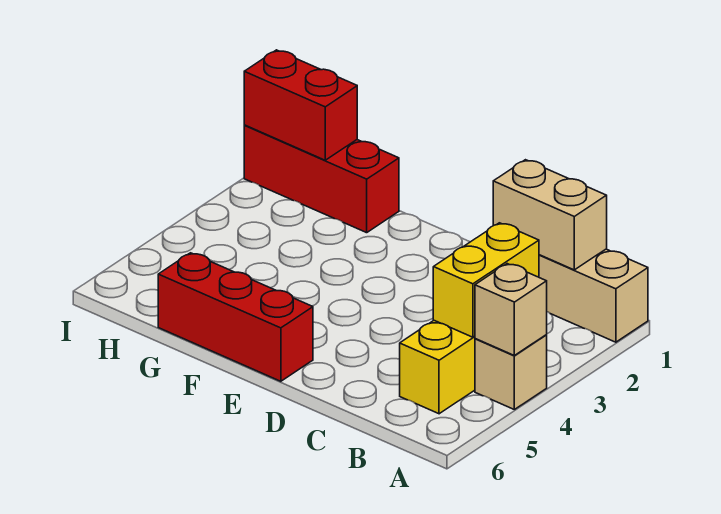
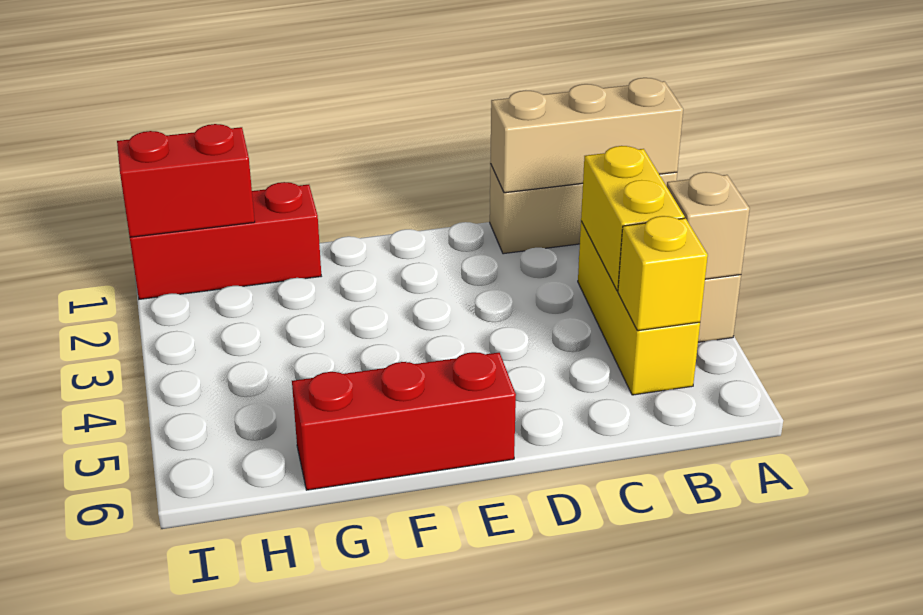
tan brick B1:C1 level 2 -> tan brick A1:C1 level 2
none -> yellow brick B5 level 2

